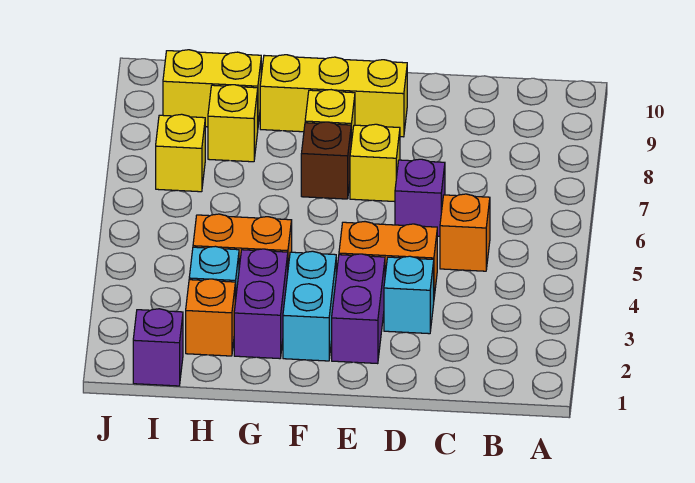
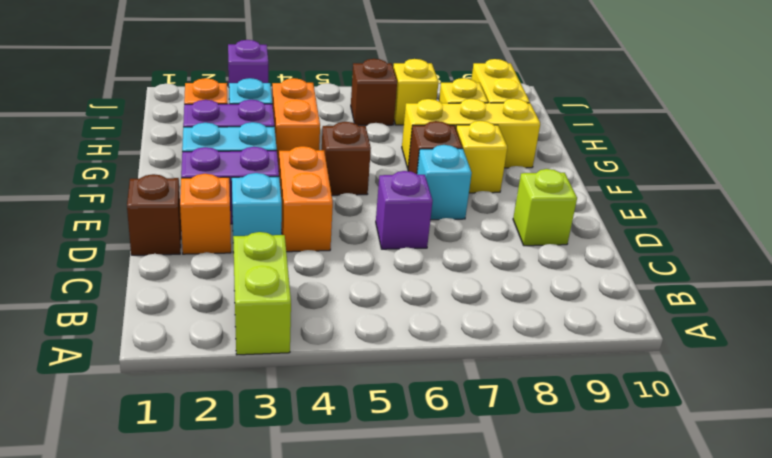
none -> lime brick A3:B3 level 1
orange brick C5 level 1 -> orange brick D2 level 1
none -> brown brick D1 level 1
none -> lime brick D9 level 1
yellow brick E7 level 1 -> cyan brick E7 level 1
yellow brick E9:G9 level 1 -> yellow brick G7:G9 level 1
none -> brown brick F5 level 1
purple brick I1 level 1 -> purple brick J3 level 1
none -> brown brick I6 level 1

